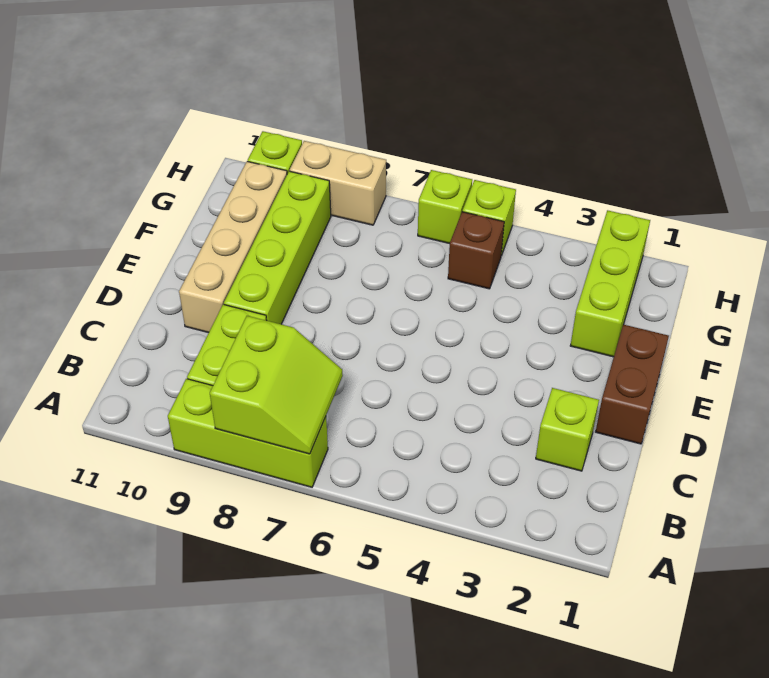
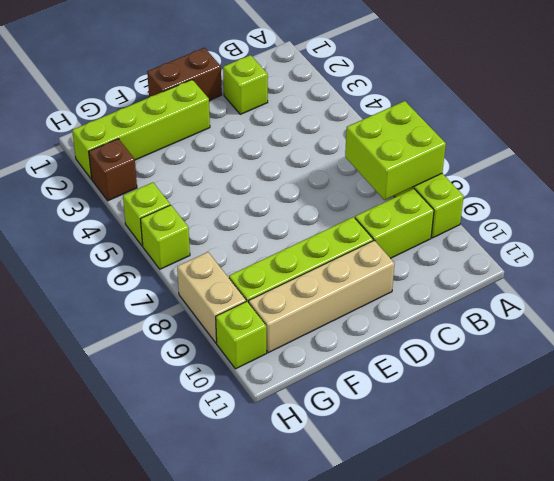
lime slope A7:B8 level 2 top 8 -> lime brick A7:B8 level 2
lime brick F2:H2 level 1 -> lime brick E2:H2 level 1
brown brick G5 level 1 -> brown brick H3 level 1

